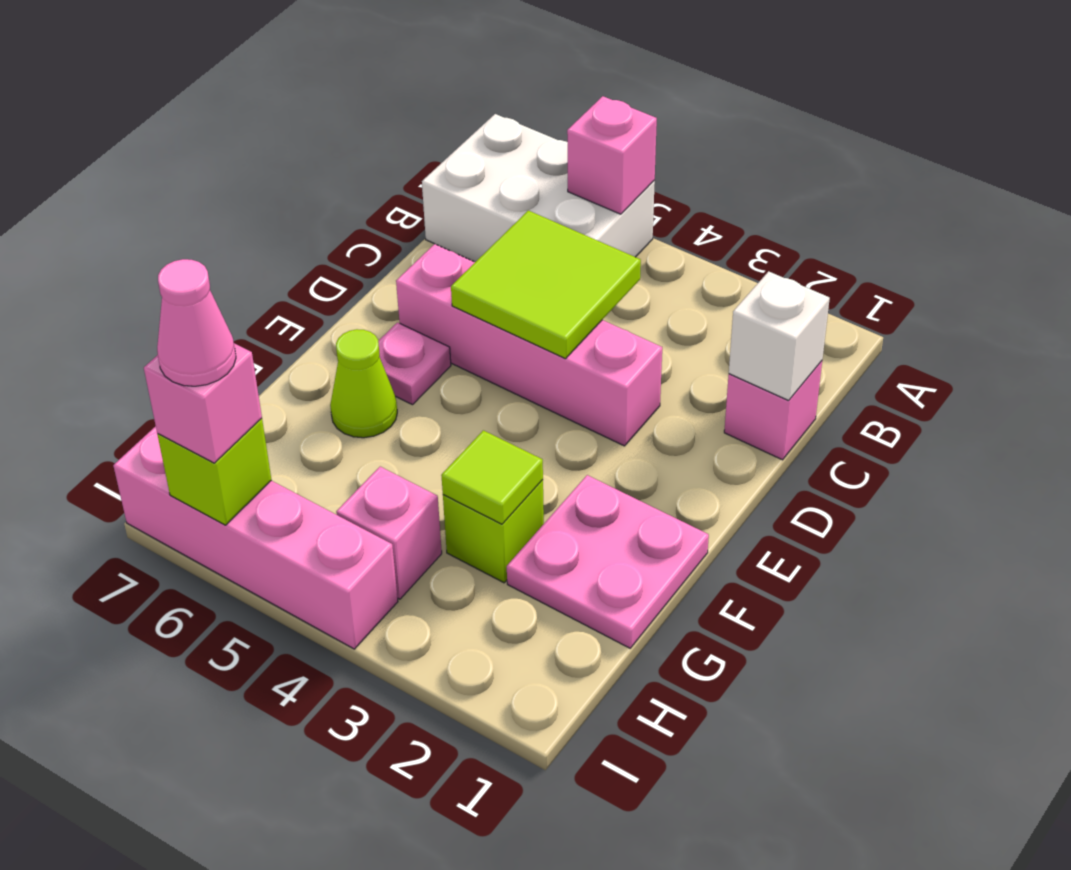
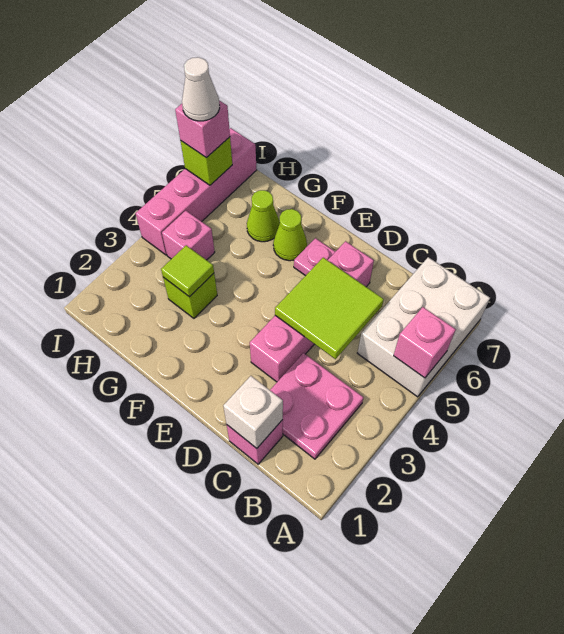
pink plate F1:G2 level 1 -> pink plate B2:C3 level 1
none -> lime cone G6 level 1
pink cone I6 level 4 -> white cone I6 level 4

